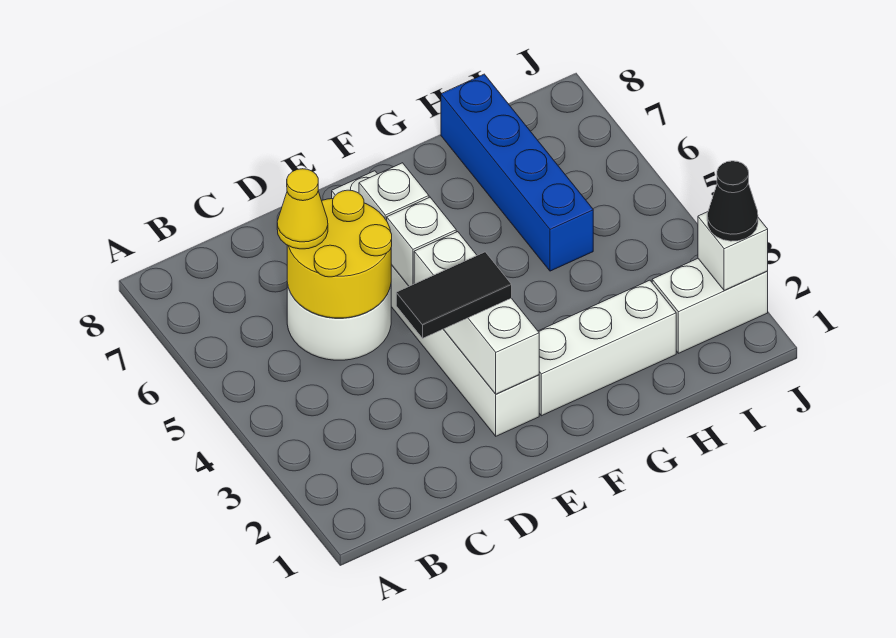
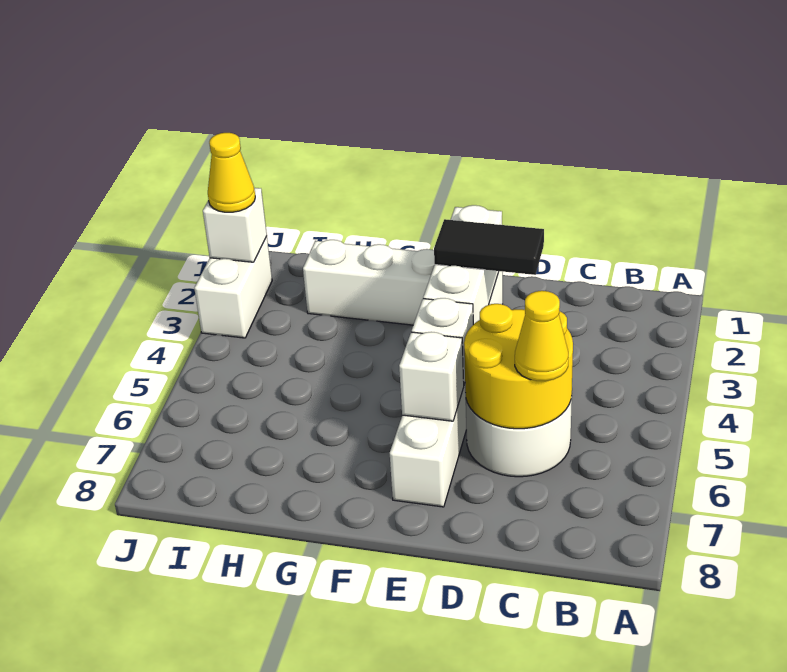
blue brick H5:H8 level 1 -> none
white brick I2:J2 level 1 -> white brick J2:J3 level 1
black cone J2 level 3 -> yellow cone J2 level 3

